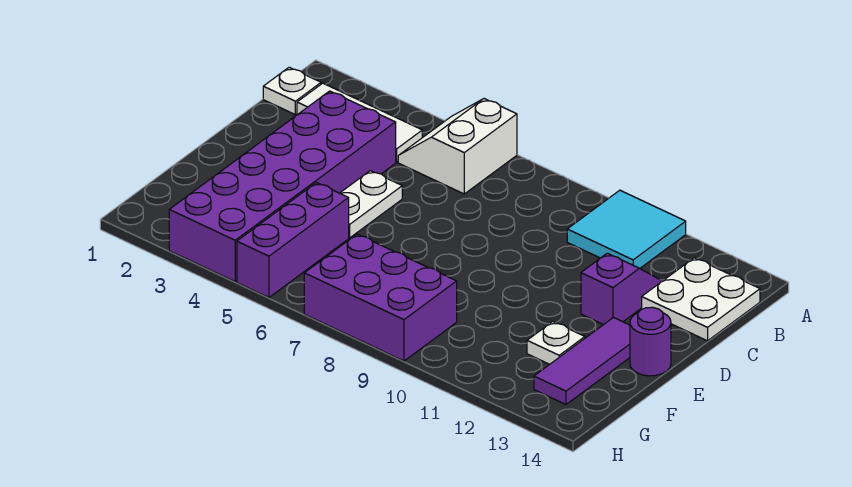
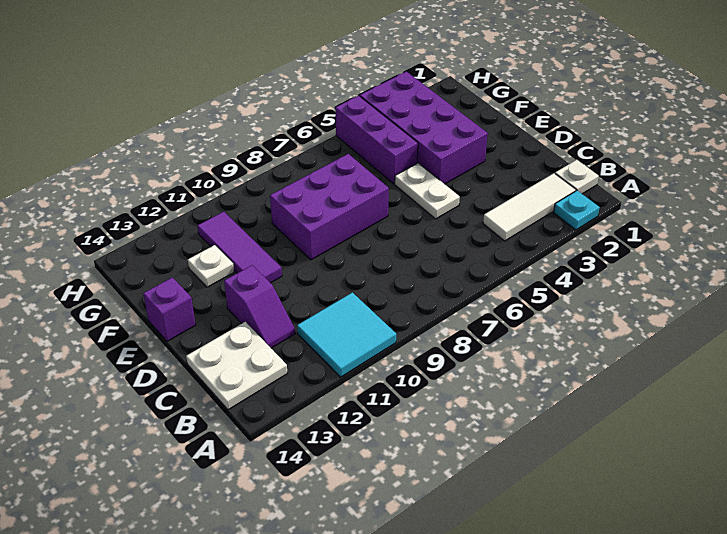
none -> cyan plate A2 level 1
white slope A5:B6 level 1 top 6 -> none
purple brick C3:H4 level 1 -> purple brick E3:H4 level 1
purple tile E13:G13 level 1 -> purple tile E11:G11 level 1
purple round brick E14 level 1 -> purple brick E14 level 1
purple brick G7:H9 level 1 -> purple brick E7:F9 level 1

